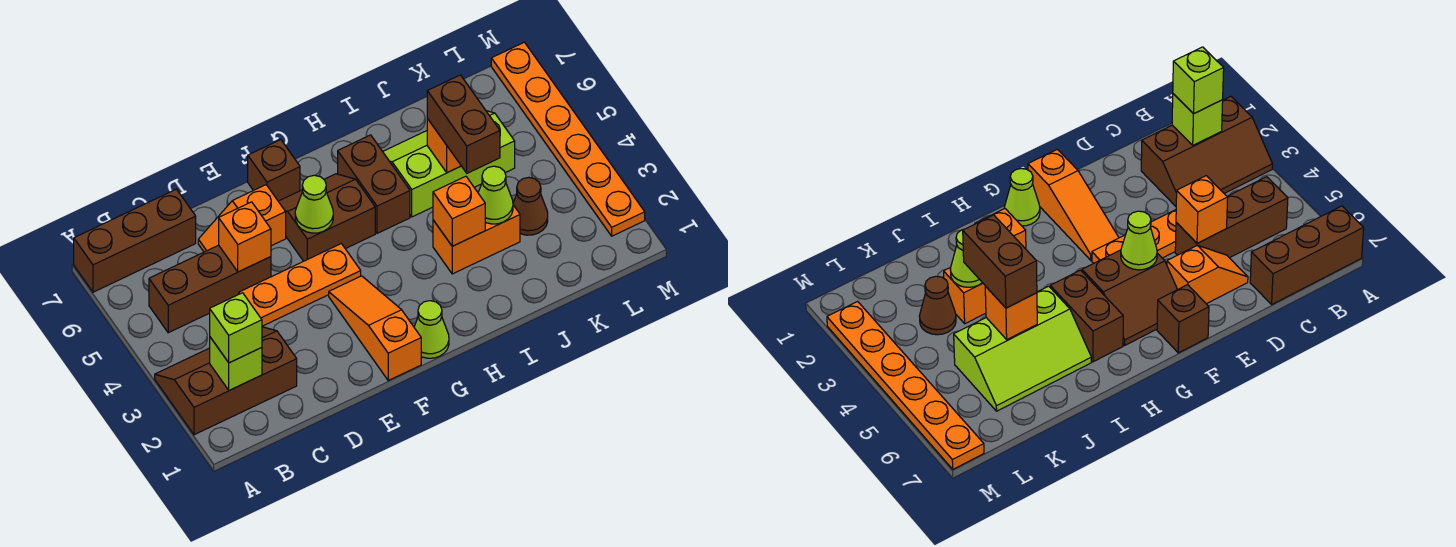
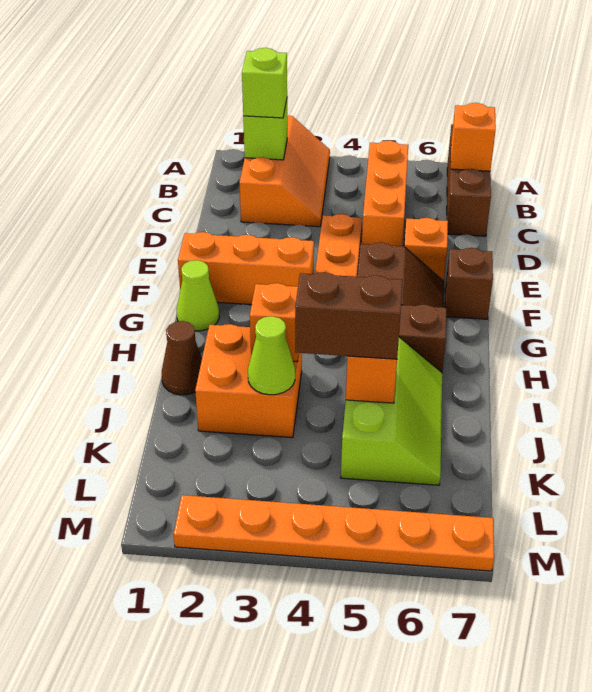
brown slope A2:C3 level 1 top 2 -> orange slope A2:C3 level 1 top 2
brown brick B5:D5 level 1 -> orange brick B5:D5 level 1
orange brick D5 level 2 -> orange brick B7 level 2
orange slope F1:F3 level 1 top 1 -> orange brick F1:F3 level 1
lime cone F5 level 2 -> none
orange brick I3:J3 level 1 -> orange brick I2:J3 level 1
brown cone K3 level 1 -> brown cone I1 level 1

